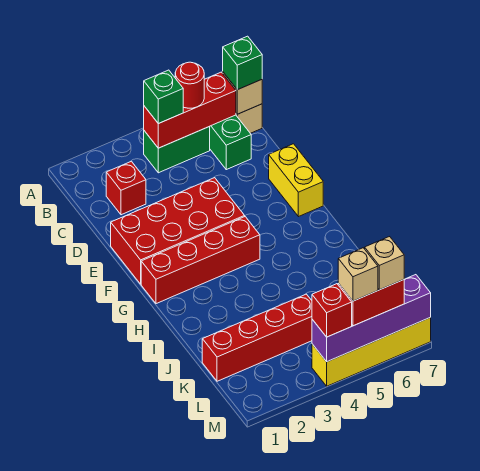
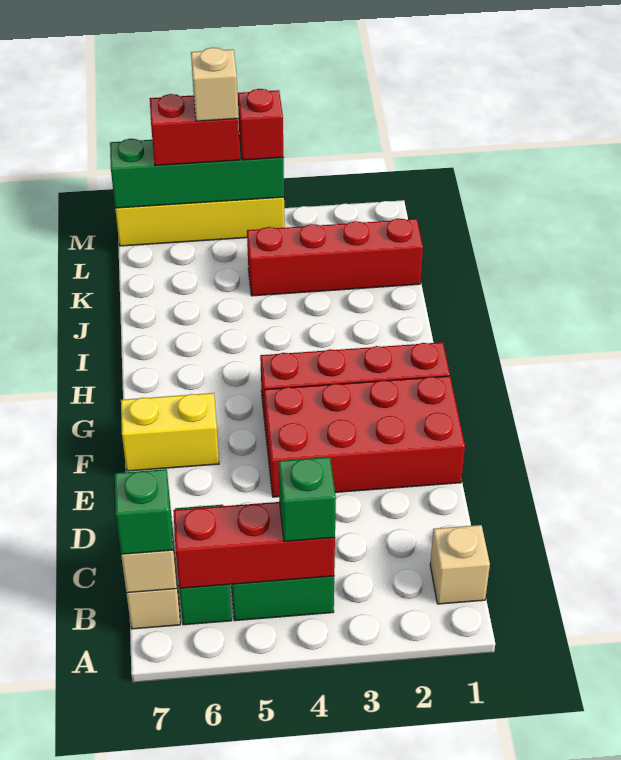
red round brick B5 level 3 -> none
red brick C2 level 1 -> none
yellow brick E7:F7 level 1 -> yellow brick F6:F7 level 1
purple brick M4:M7 level 2 -> green brick M4:M7 level 2
tan brick M6 level 4 -> tan brick B1 level 1

